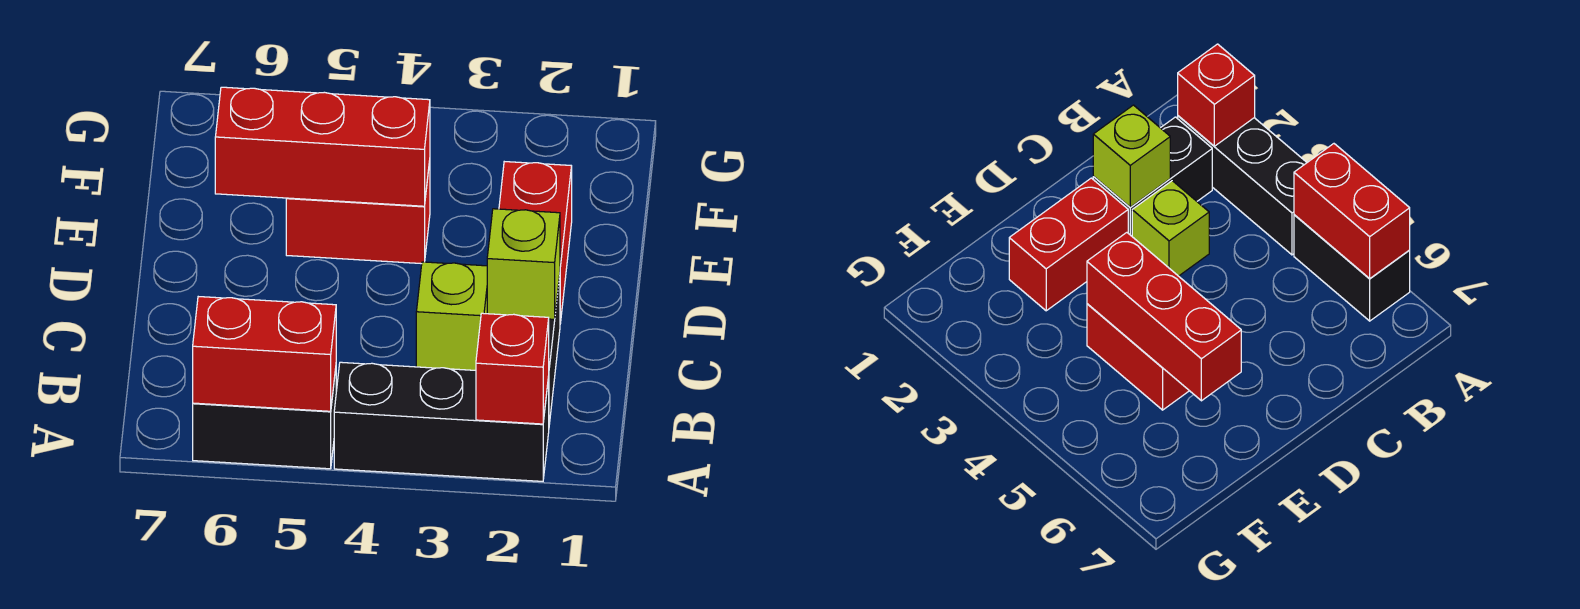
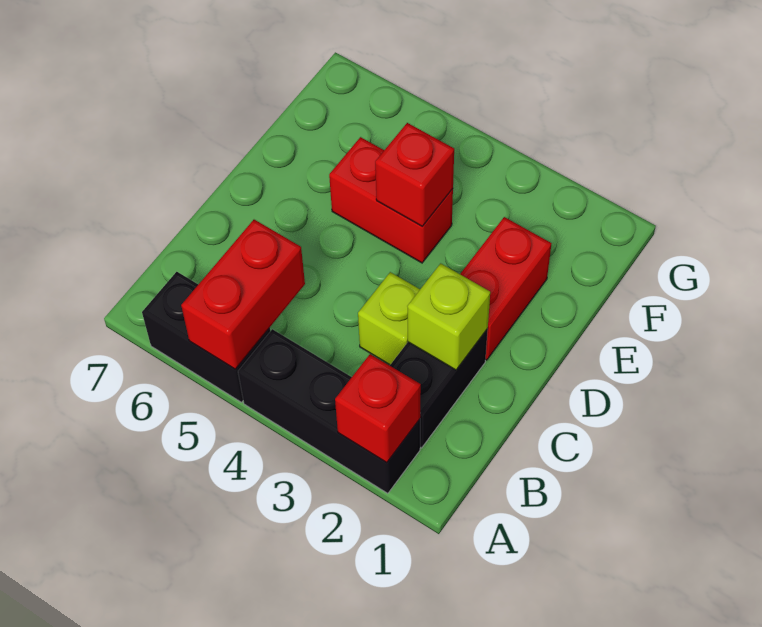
red brick A5:A6 level 2 -> red brick A5:B5 level 2
red brick E4:E6 level 2 -> red brick E4 level 2

